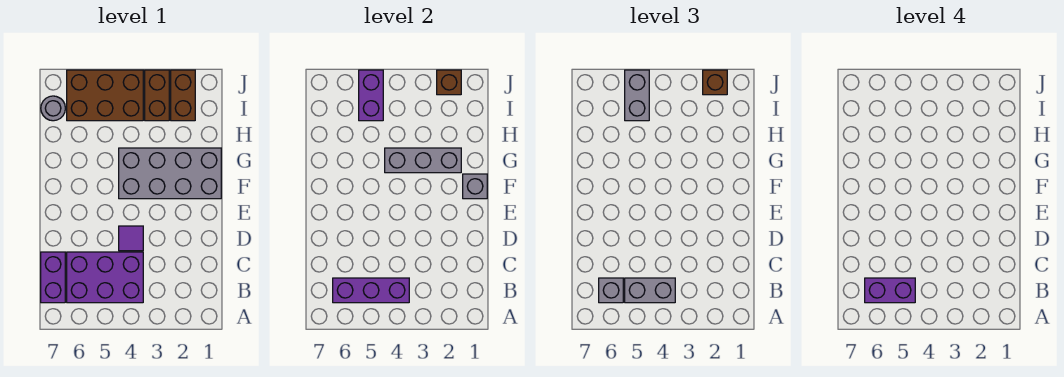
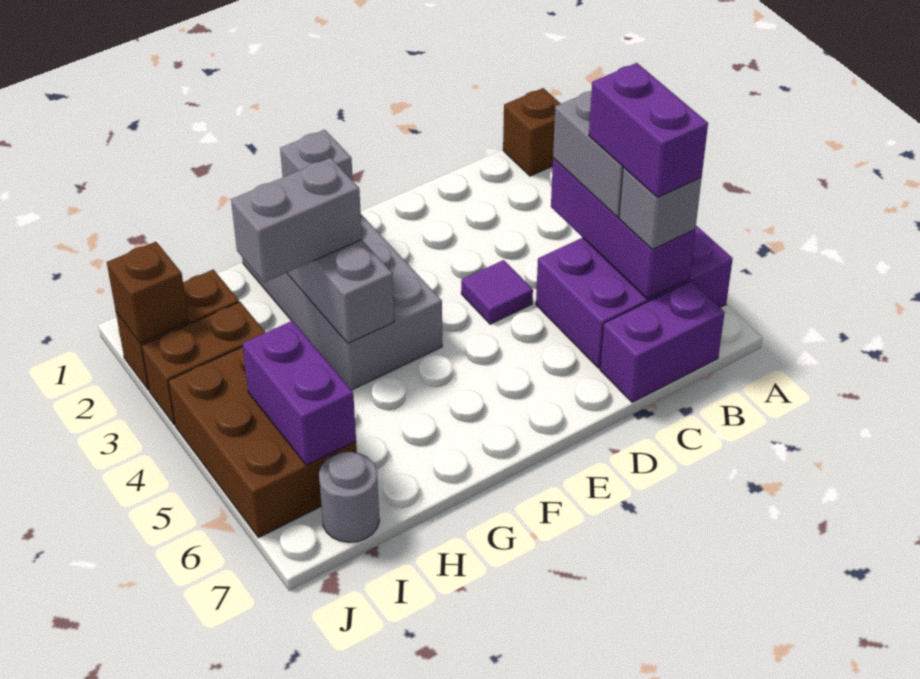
purple brick B4:C6 level 1 -> purple brick A5:C6 level 1
purple brick I5:J5 level 2 -> purple brick I5:I6 level 2
grey brick I5:J5 level 3 -> grey brick G3:H3 level 3
brown brick J2 level 3 -> brown brick A1 level 1

